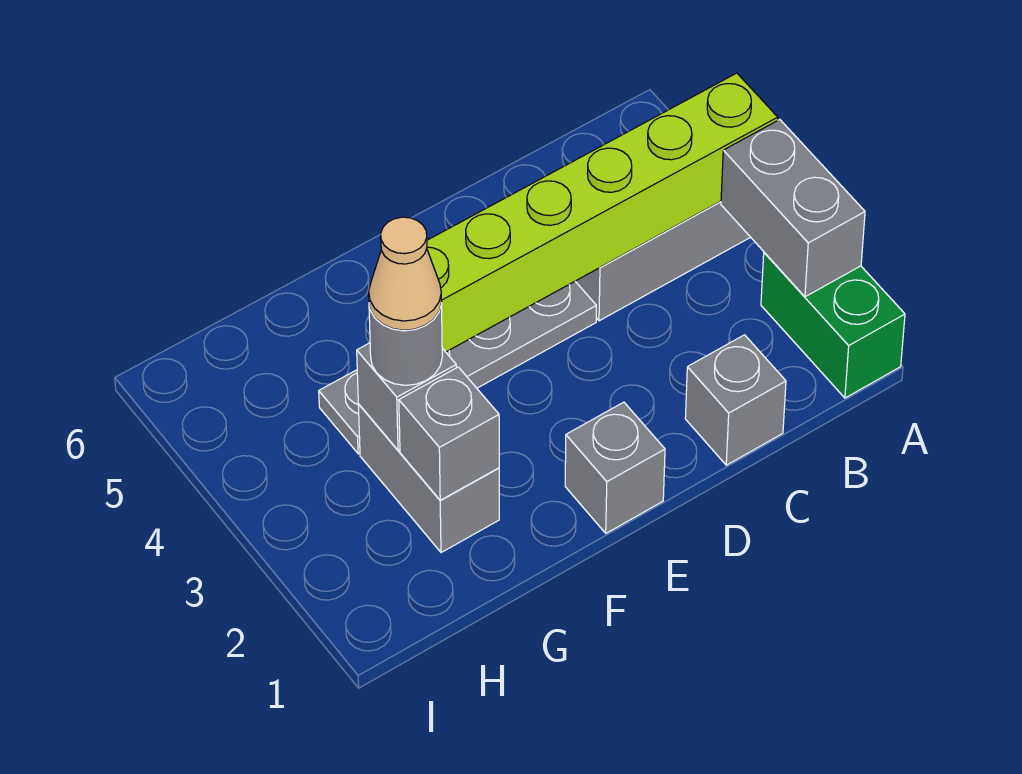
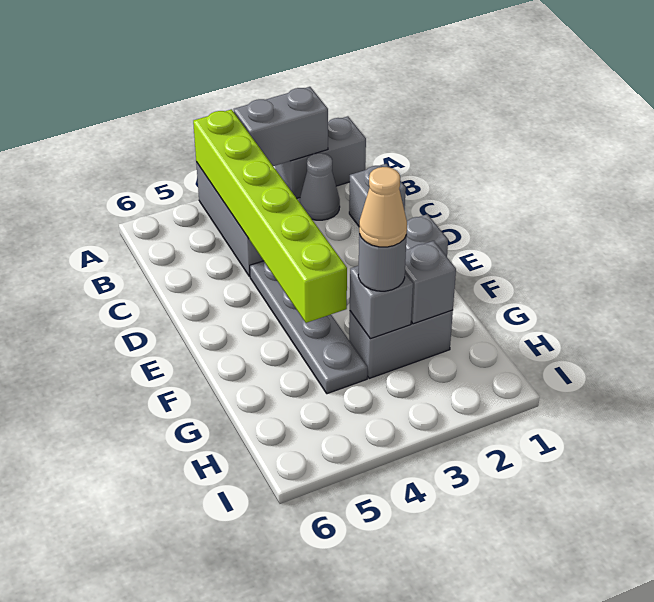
green brick A1:A2 level 1 -> grey brick A1:A2 level 1
none -> grey cone B2 level 1

